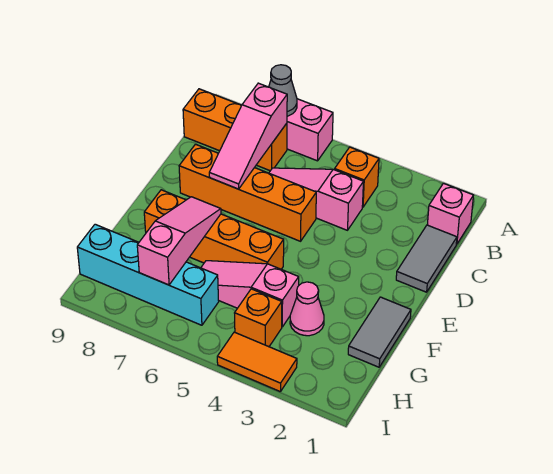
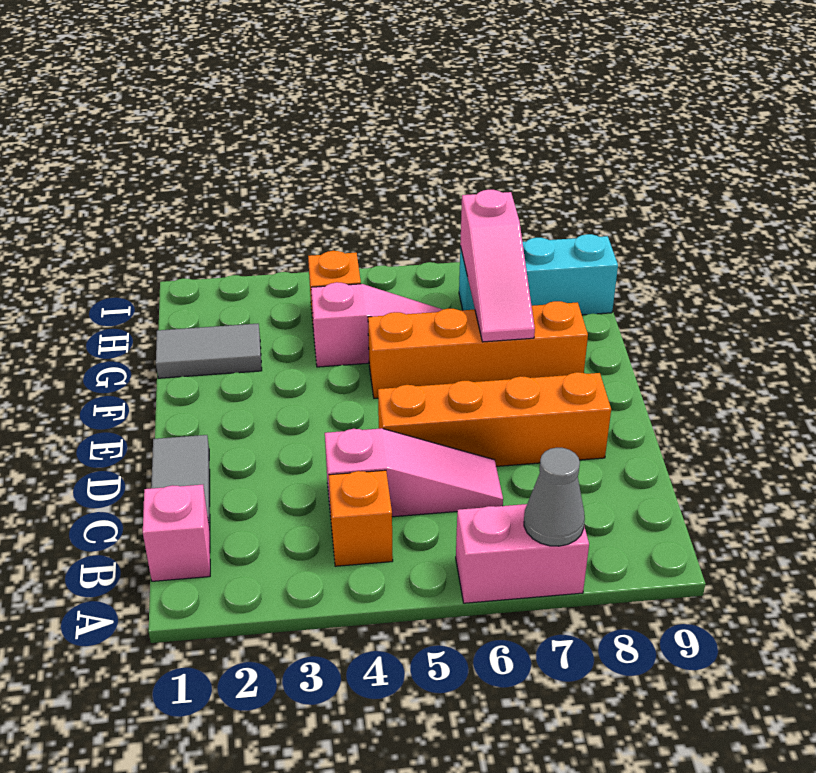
orange brick B7:B9 level 1 -> none
pink slope B7:D7 level 2 top B -> none
grey tile F1:G1 level 1 -> grey tile G1:G2 level 1
pink cone G3 level 1 -> none
cyan brick H6:H9 level 1 -> cyan brick H7:H9 level 1
orange tile I3:I4 level 1 -> none

